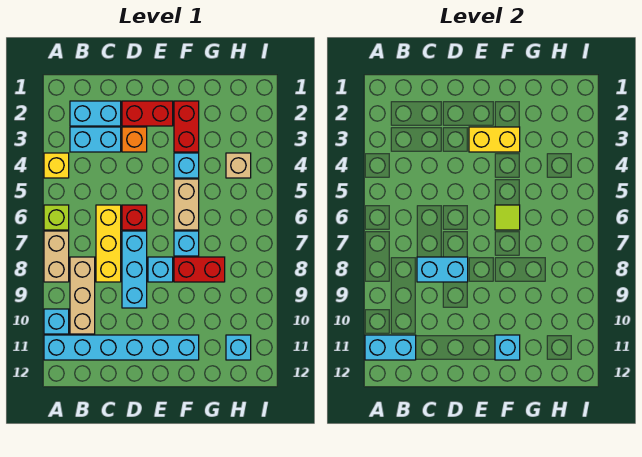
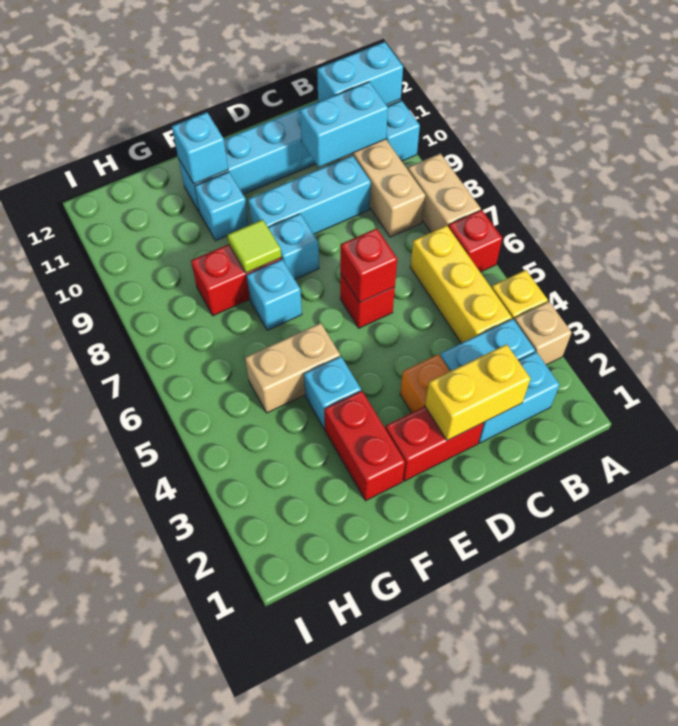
lime brick A6 level 1 -> red brick A6 level 1
yellow brick C6:C8 level 1 -> yellow brick B4:B6 level 1
cyan brick C8:D8 level 2 -> cyan brick B10:C10 level 2
none -> red brick D6 level 2
cyan brick D7:D9 level 1 -> cyan brick C9:E9 level 1
yellow brick E3:F3 level 2 -> yellow brick C2:D2 level 2
tan brick F5:F6 level 1 -> tan brick F5:G5 level 1
lime tile F6 level 2 -> lime tile F8 level 2
tan brick H4 level 1 -> tan brick A3 level 1
cyan brick H11 level 1 -> cyan brick F10 level 1

